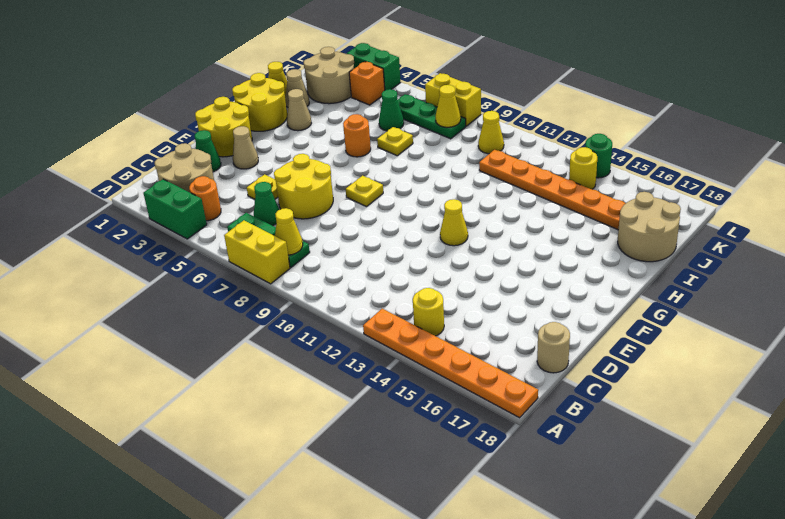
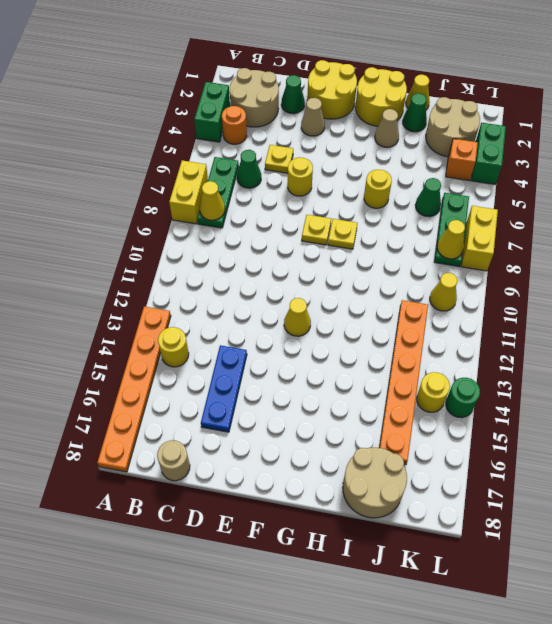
yellow round brick D6:E7 level 1 -> yellow round brick E6 level 1
none -> blue plate D14:D16 level 1
orange round brick H6 level 1 -> yellow round brick H6 level 1
tan cone I2 level 1 -> green cone I2 level 1
yellow plate I7 level 1 -> yellow plate G8 level 1

